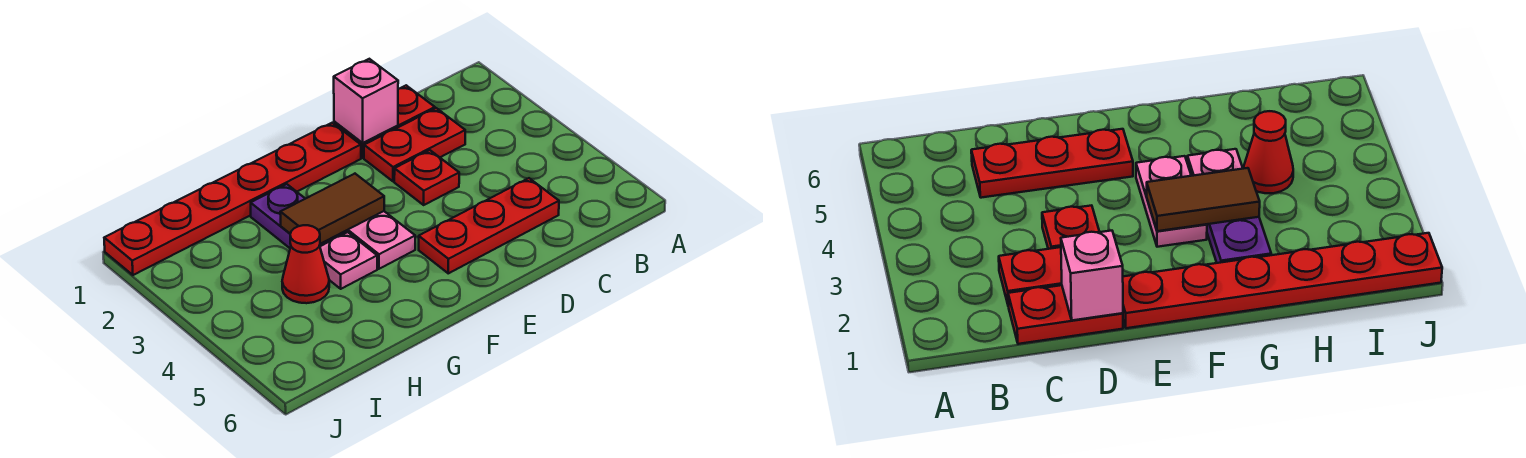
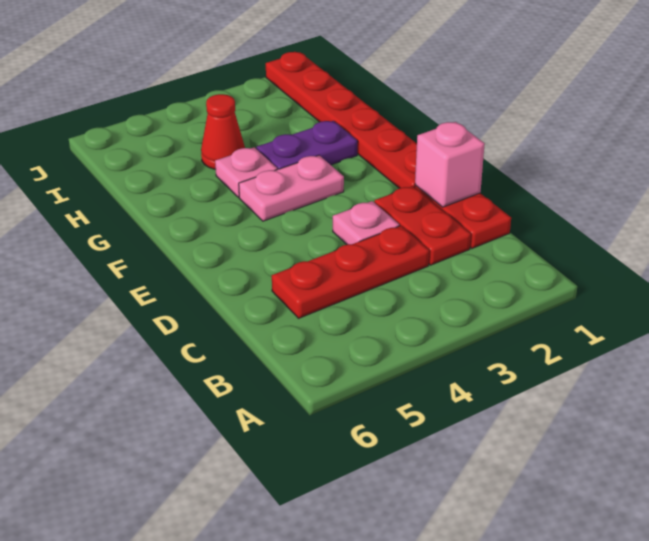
red plate C5:E5 level 1 -> red plate C3:C5 level 1
red plate D3 level 1 -> pink plate D3 level 1
brown tile F3:G3 level 2 -> none

